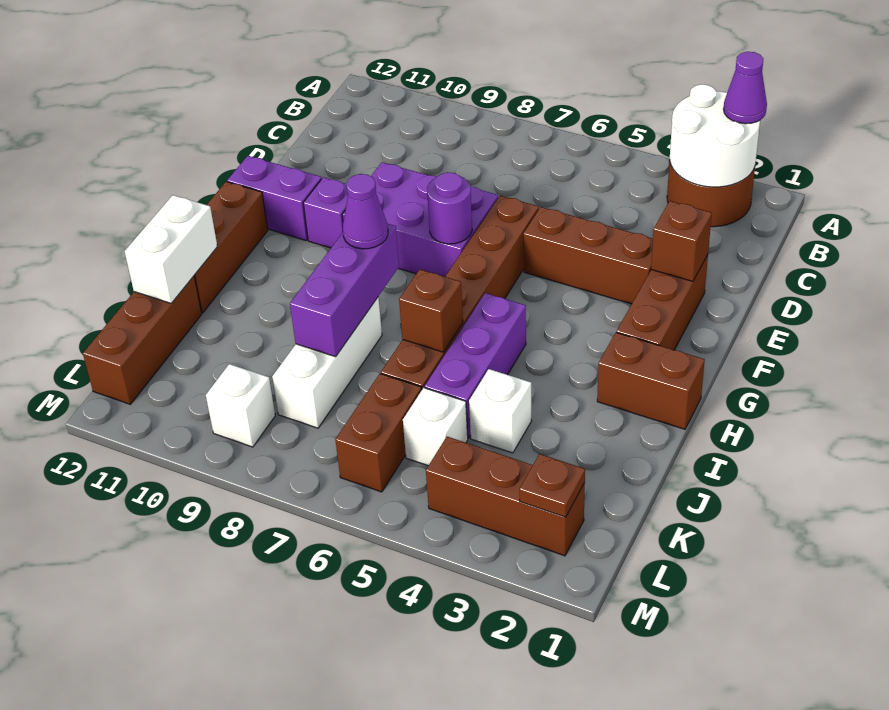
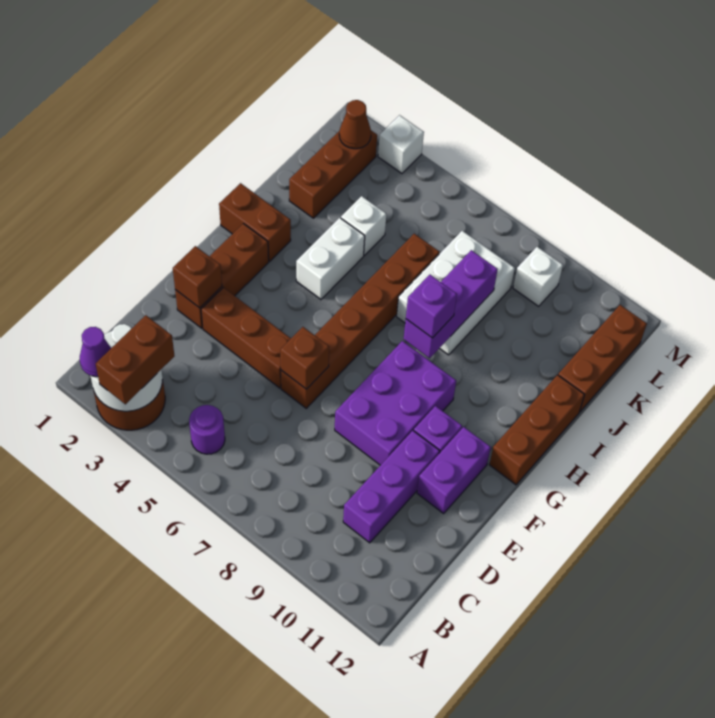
purple brick E7:F9 level 1 -> purple brick E8:G9 level 1
purple round brick F7 level 2 -> purple round brick B5 level 1
purple brick F11:F12 level 1 -> purple brick E11:F11 level 1
purple brick H5:J5 level 1 -> purple brick C10:E10 level 1
purple cone H8 level 3 -> purple brick H8 level 3
brown brick I6 level 2 -> brown brick E6 level 2
white brick I8:K8 level 1 -> white brick I7:K8 level 1
white brick I12:J12 level 2 -> white brick H4:I4 level 1
white brick K5 level 1 -> white brick M3 level 1
brown brick K6:L6 level 1 -> brown brick A3:B3 level 3
brown brick L2:L4 level 1 -> brown brick J2:L2 level 1
brown plate L2 level 2 -> brown cone L2 level 2

